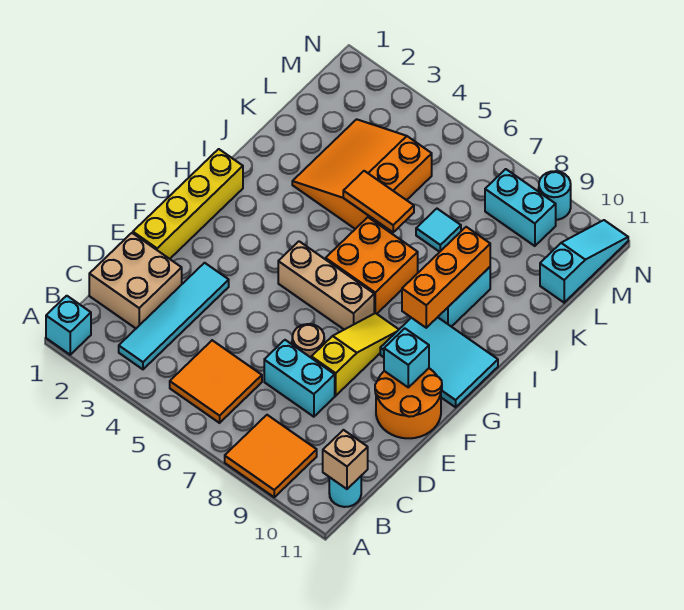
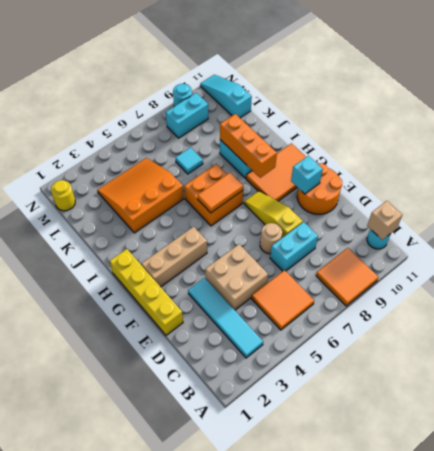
cyan brick A1 level 1 -> none
tan brick C1:D2 level 1 -> tan brick D4:E5 level 1
tan brick G5:G7 level 1 -> tan brick G2:G4 level 1
cyan tile G9:H11 level 1 -> orange tile G9:H11 level 1
orange slope J3:L5 level 1 top 5 -> orange slope J3:L5 level 1 top J
orange tile J5:J6 level 2 -> orange tile H6:H7 level 2
none -> yellow round brick M1 level 1

